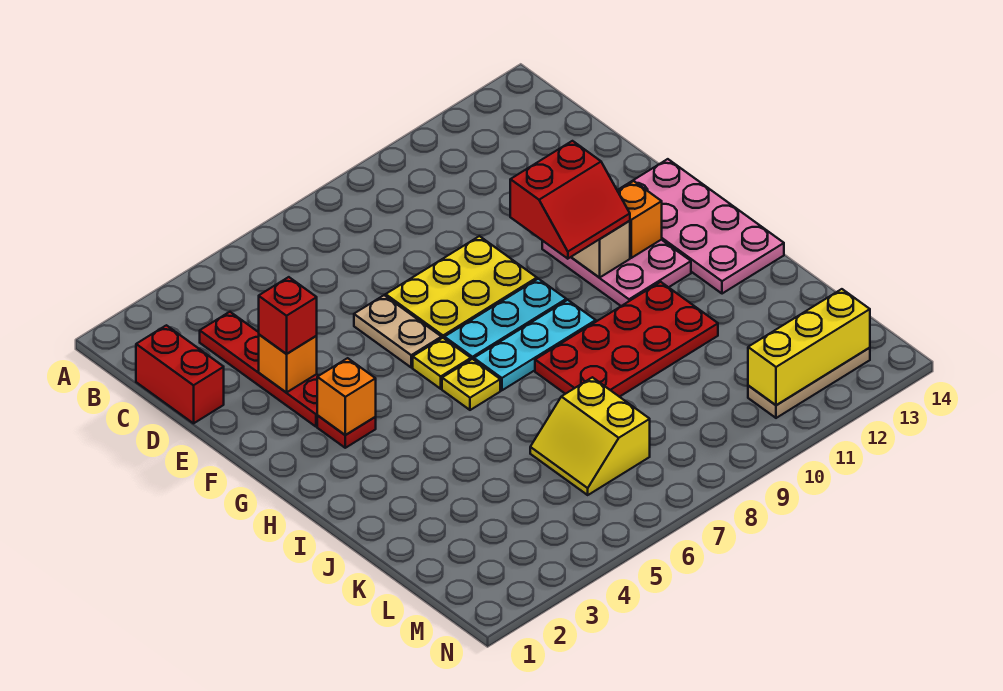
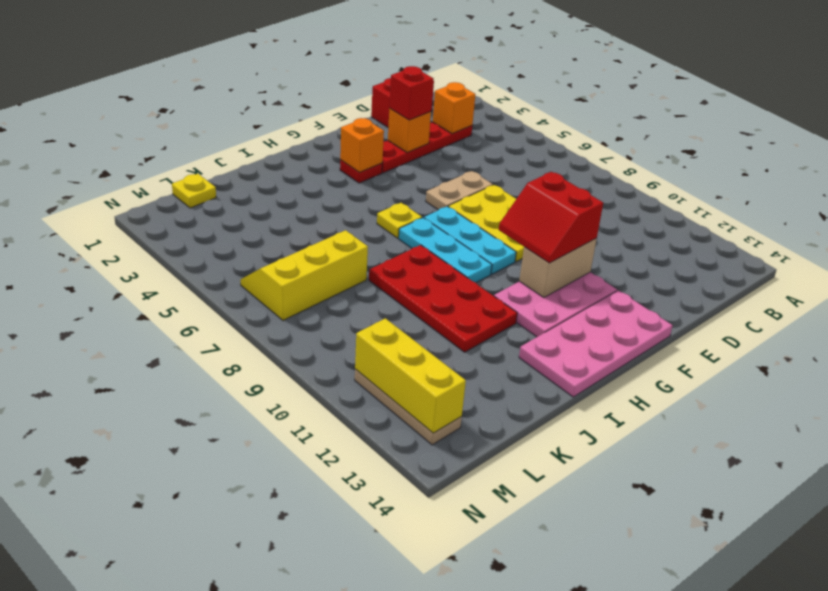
yellow plate G6 level 1 -> yellow plate L1 level 1
orange brick G12 level 2 -> orange brick C3 level 2
yellow slope K6:L7 level 1 top 7 -> yellow slope K6:M7 level 1 top 7

